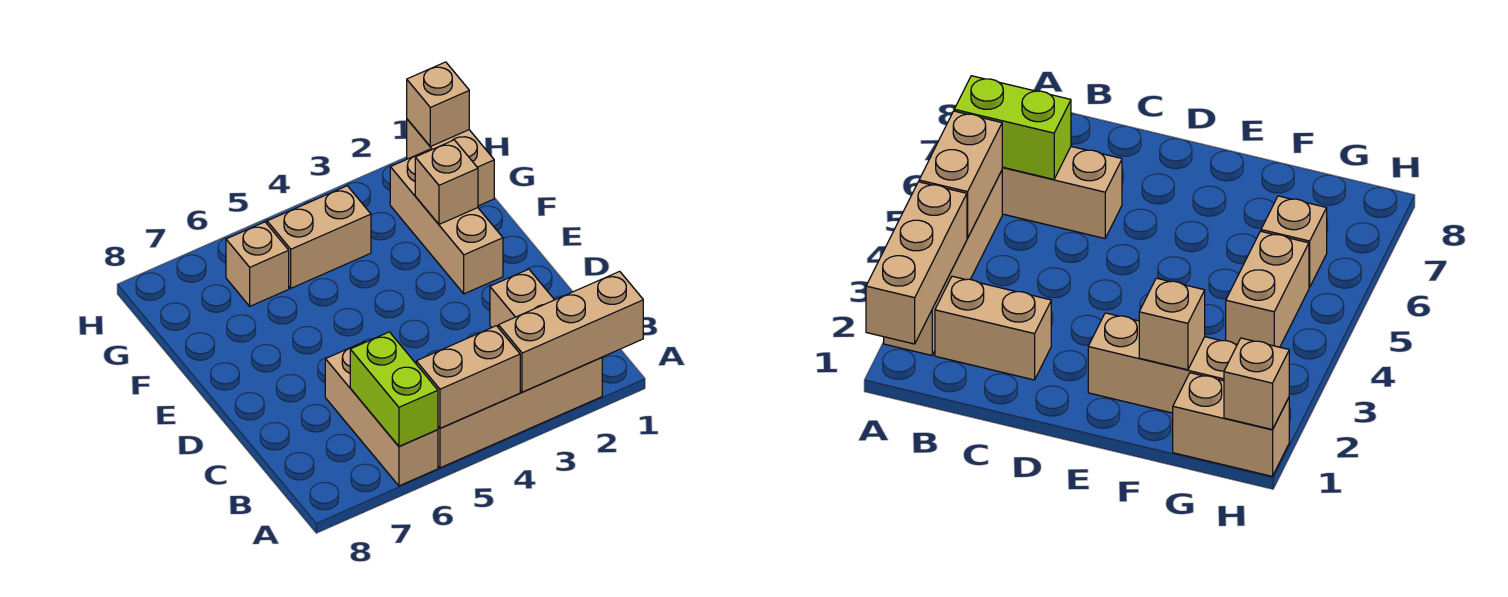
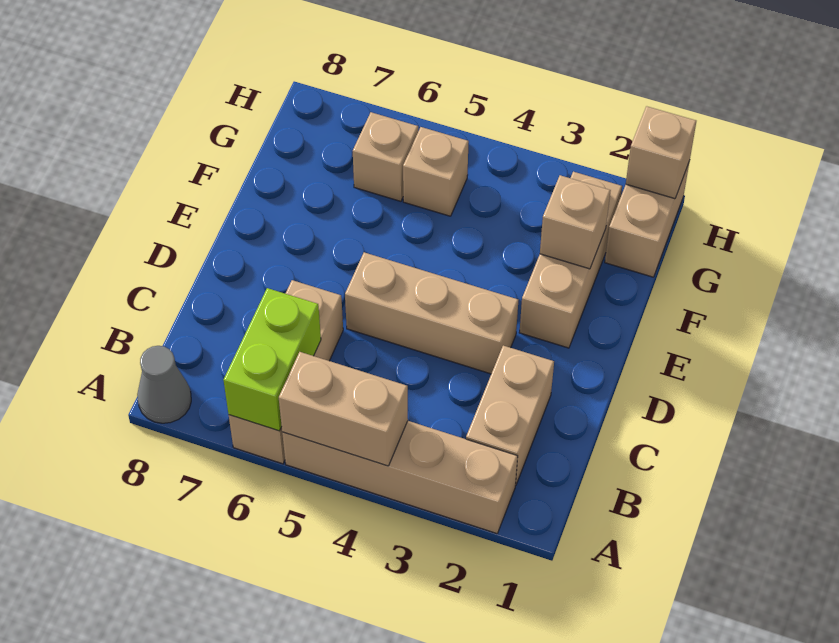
tan brick A1:A3 level 2 -> tan brick D3:D5 level 1
none -> grey cone A8 level 1
tan brick G4:G5 level 1 -> tan brick G5 level 1

